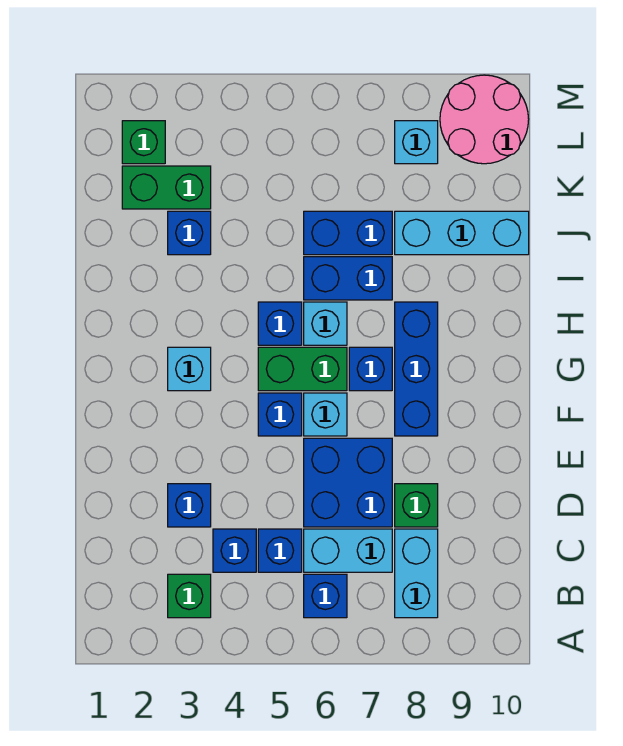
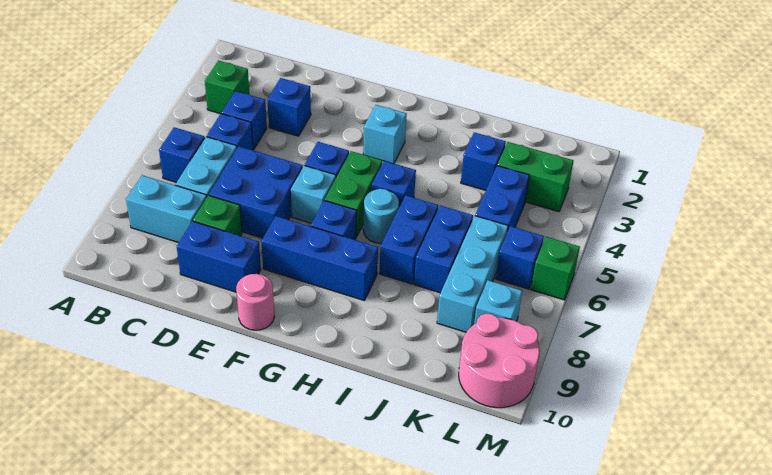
none -> blue brick D9:E9 level 1
none -> pink round brick F10 level 1
cyan brick H6 level 1 -> cyan round brick H6 level 1
cyan brick J8:J10 level 1 -> cyan brick K6:K8 level 1
green brick K2:K3 level 1 -> green brick K3:L3 level 1
none -> blue brick K4:K5 level 1
green brick L2 level 1 -> green brick M6 level 1
none -> blue brick L6 level 1

